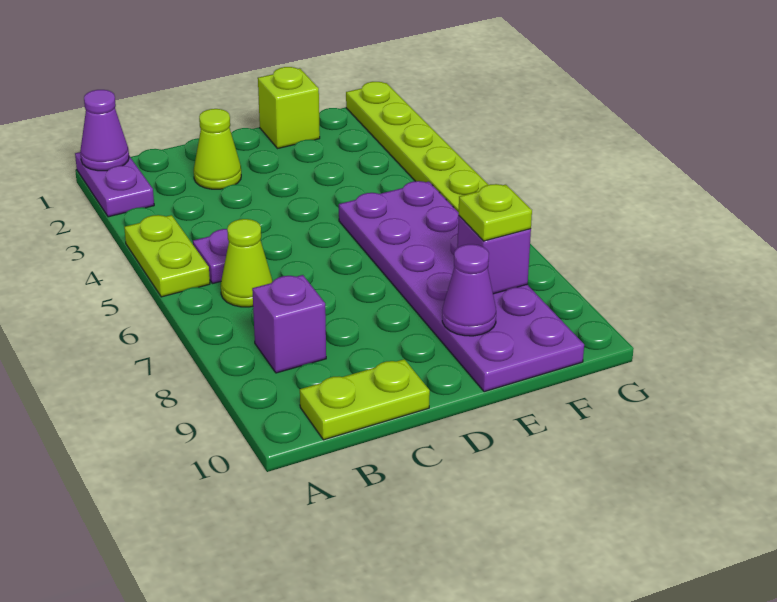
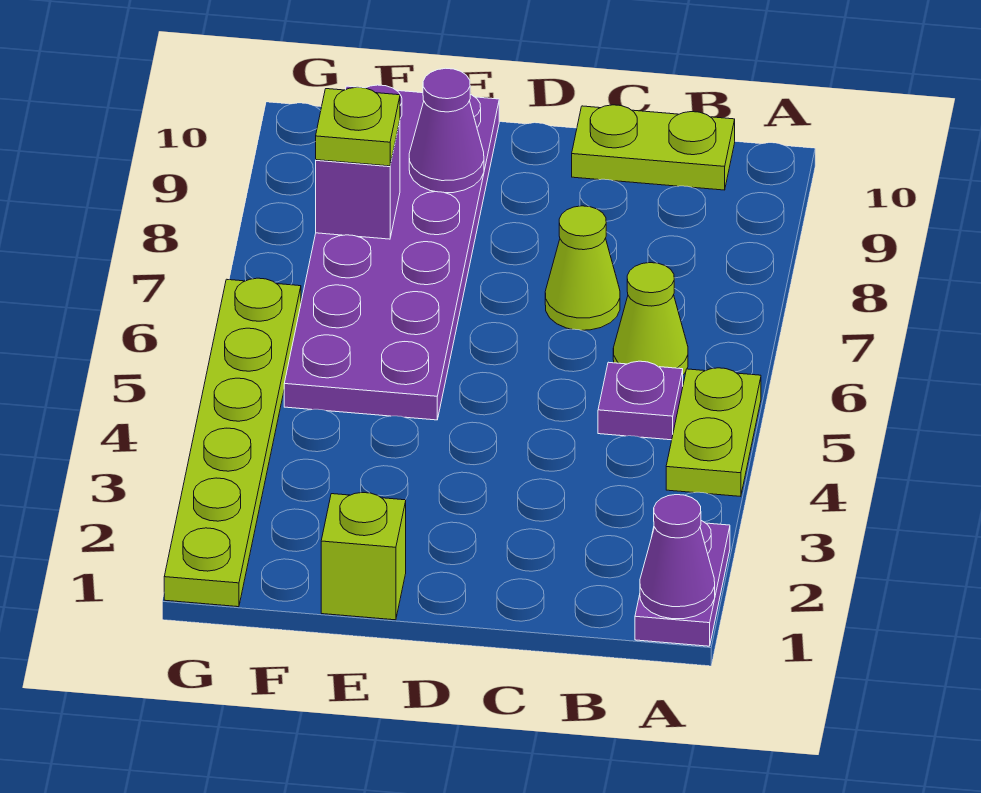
purple brick B8 level 1 -> none
lime cone C2 level 1 -> lime cone C7 level 1

